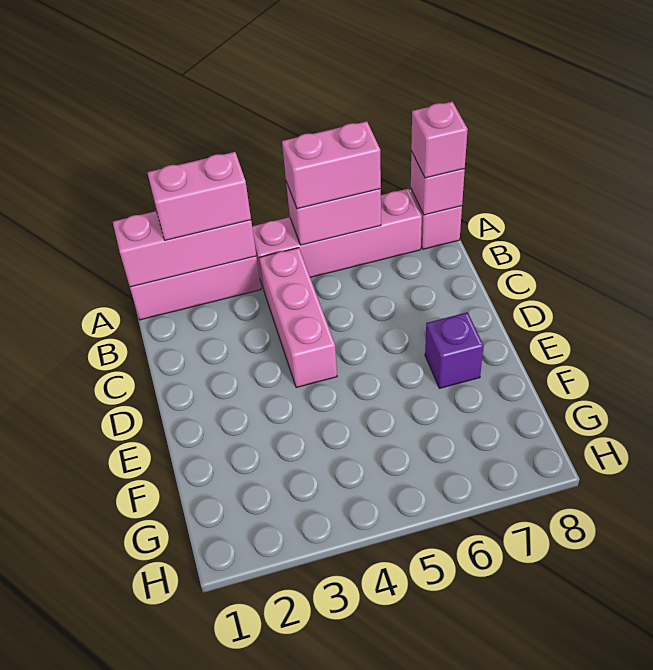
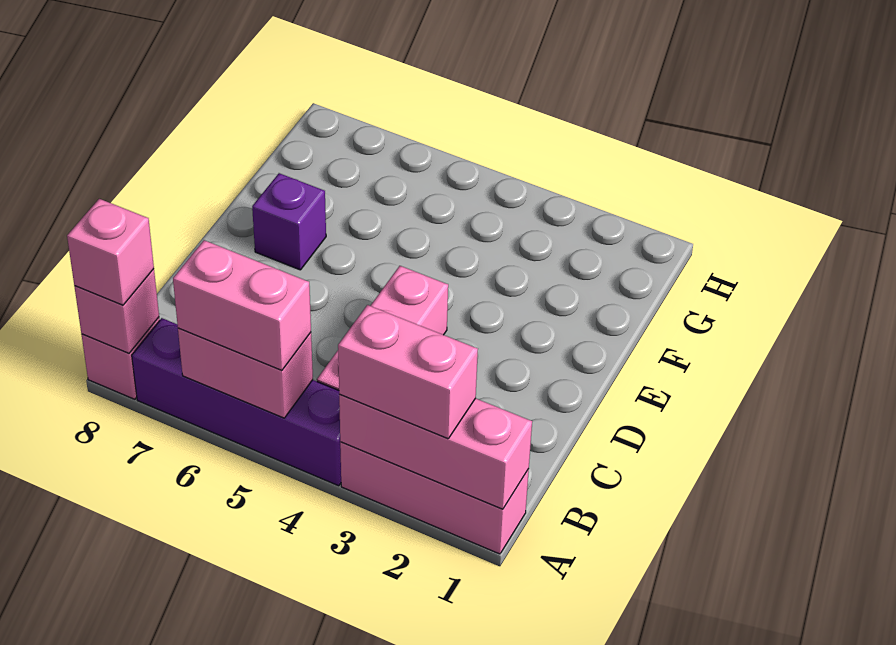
pink brick A4:A7 level 1 -> purple brick A4:A7 level 1

